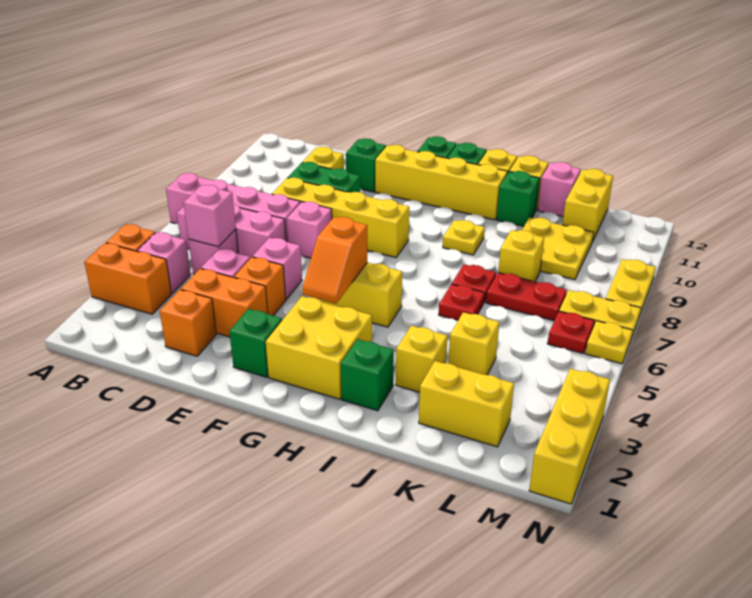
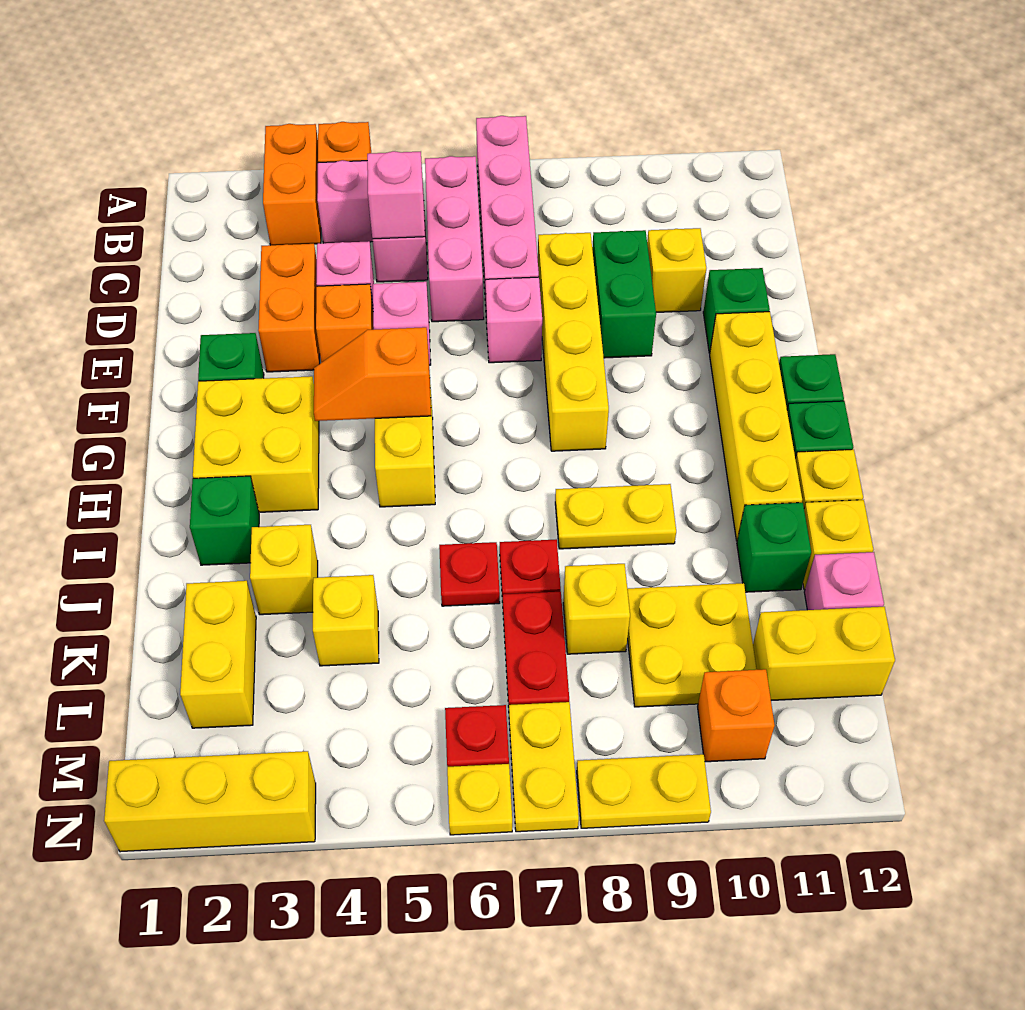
orange brick D2 level 1 -> orange brick M10 level 1
yellow plate I9 level 1 -> yellow plate I8:I9 level 1

